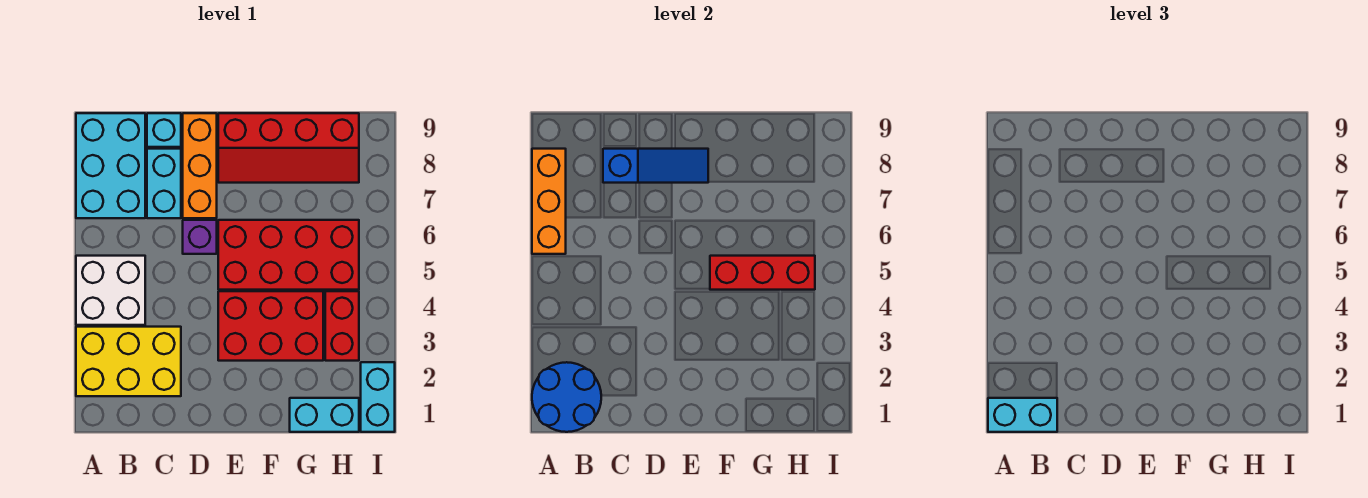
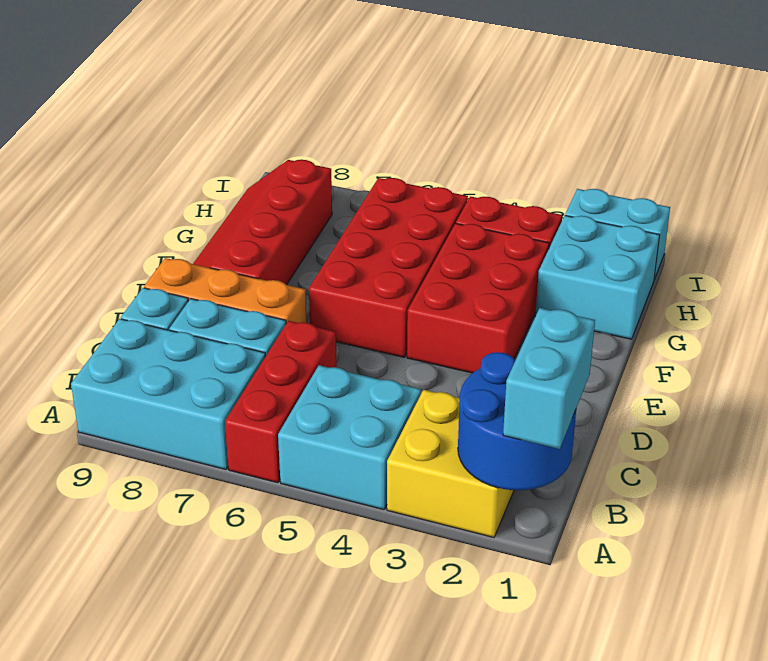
yellow brick A2:C3 level 1 -> yellow brick A2:B3 level 1
white brick A4:B5 level 1 -> cyan brick A4:B5 level 1
orange brick A6:A8 level 2 -> none
blue slope C8:E8 level 2 top C -> none
purple brick D6 level 1 -> none
red slope E8:H9 level 1 top 9 -> red slope E8:H9 level 1 top 8
red brick F5:H5 level 2 -> red brick A6:C6 level 1
cyan brick G1:H1 level 1 -> cyan brick G1:H2 level 1

